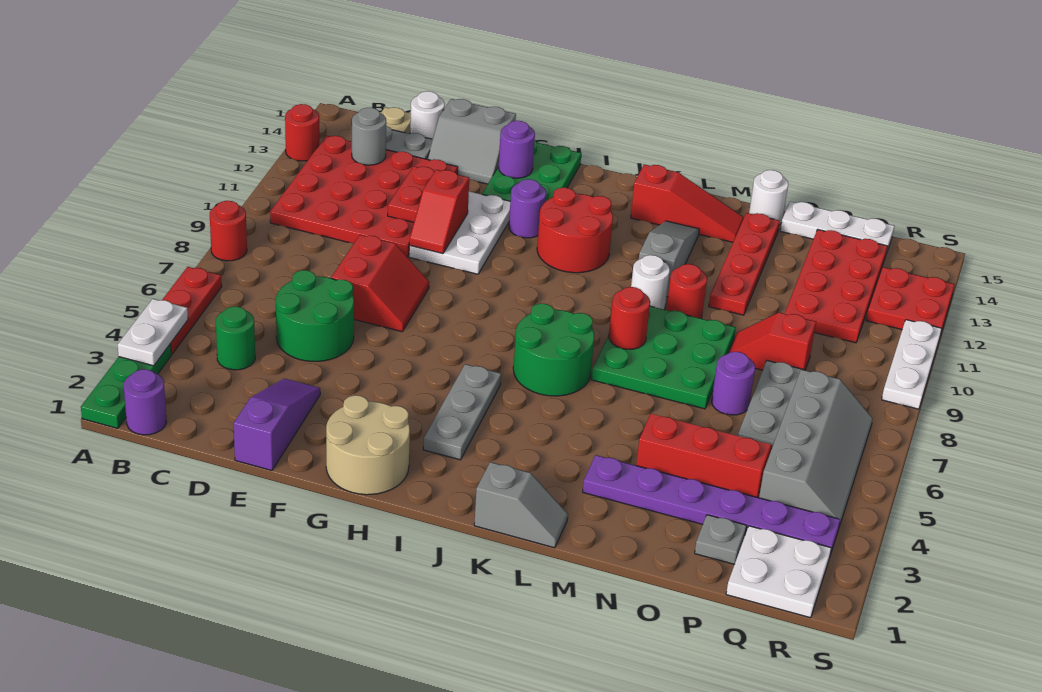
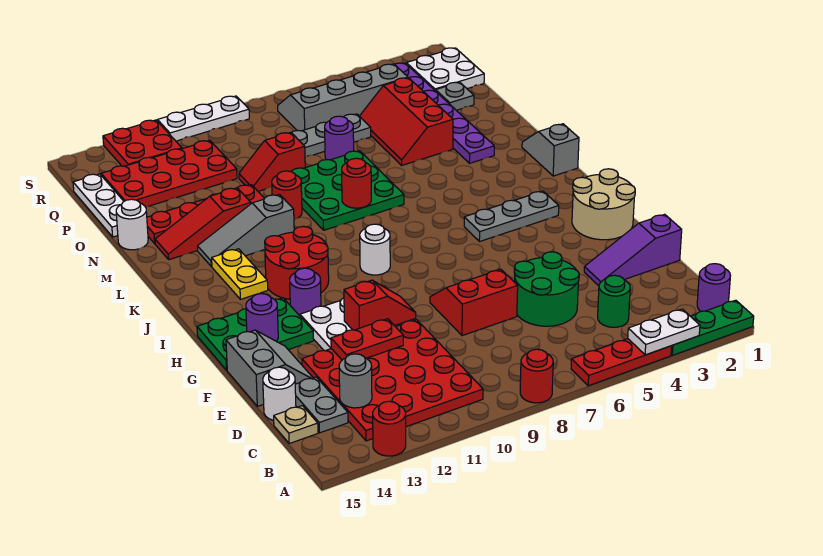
green round brick J6:K7 level 1 -> none
none -> yellow plate J13:K13 level 1
red slope K14:M14 level 1 top K -> red slope M12:M14 level 1 top 12
white round brick L10 level 1 -> white round brick I9 level 1
red slope O9:P9 level 1 top P -> red slope O9:O10 level 1 top 9

